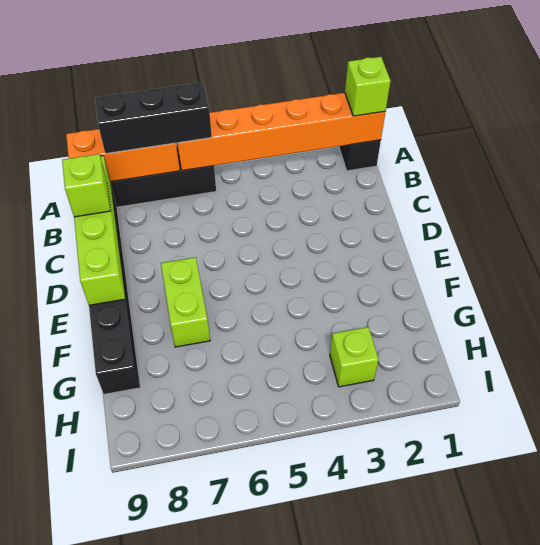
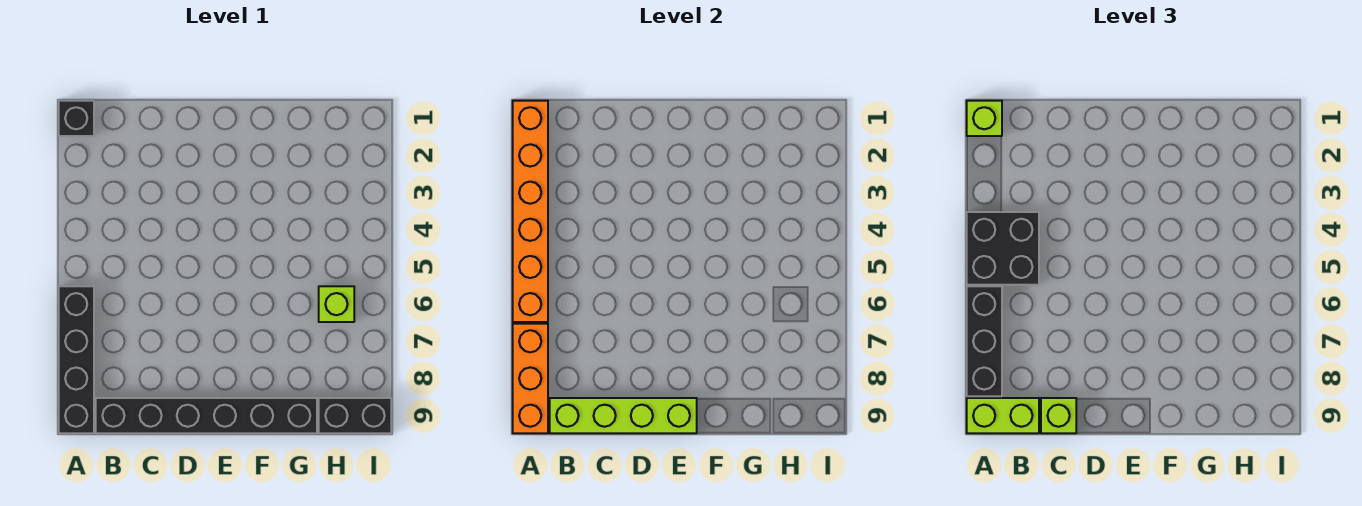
none -> black brick A4:B5 level 3
lime brick E7:F7 level 1 -> lime brick A9:B9 level 3
lime brick H3 level 1 -> lime brick H6 level 1
none -> black brick H9:I9 level 1

